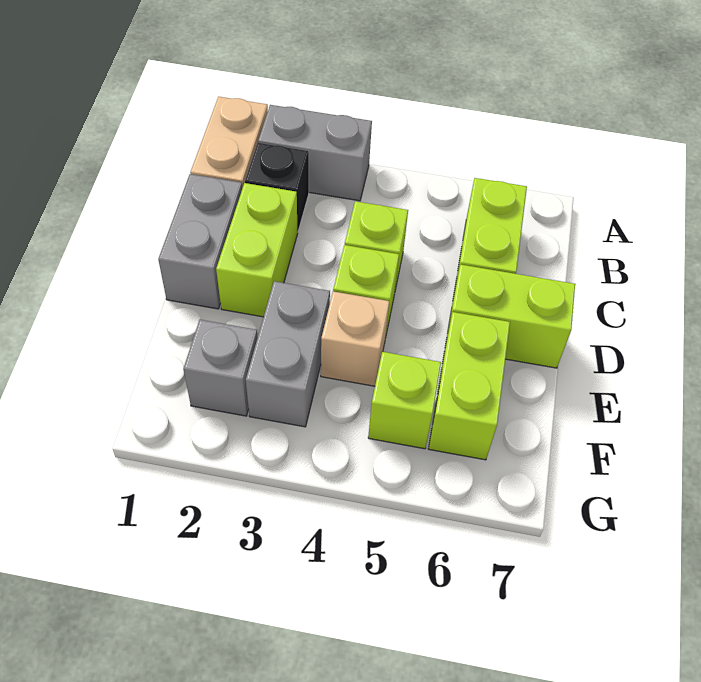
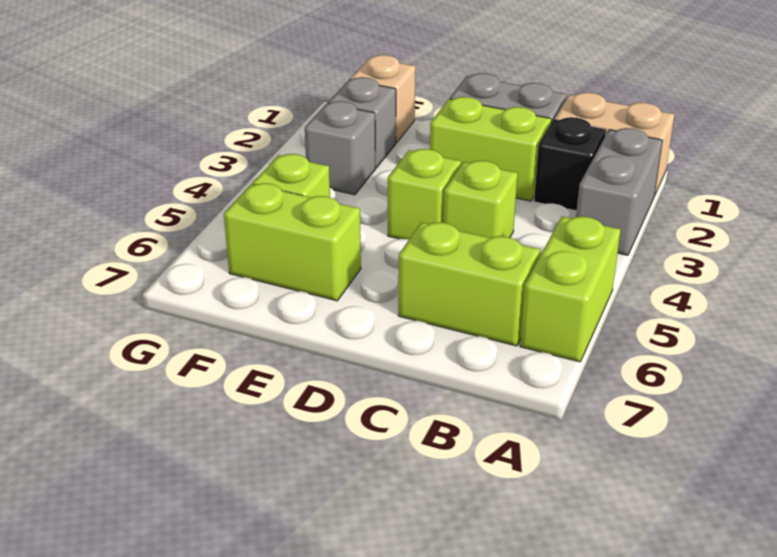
lime brick D6:D7 level 1 -> lime brick A5:A6 level 1
grey brick E3:F3 level 1 -> grey brick F3 level 1
tan brick E4 level 1 -> tan brick F1 level 1

